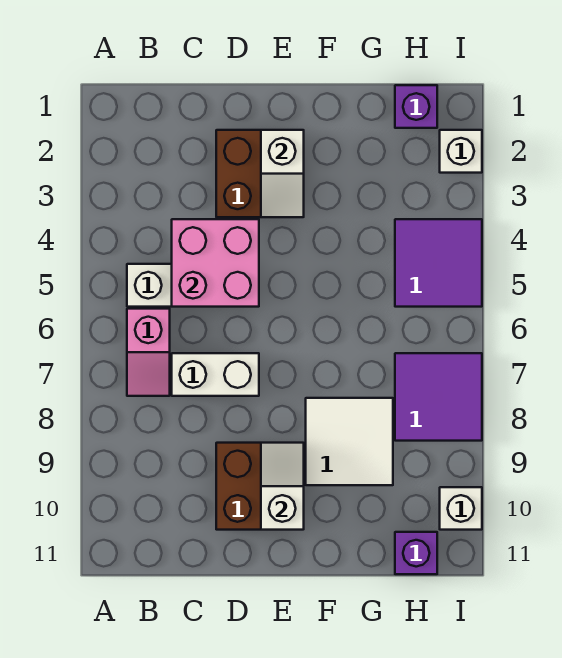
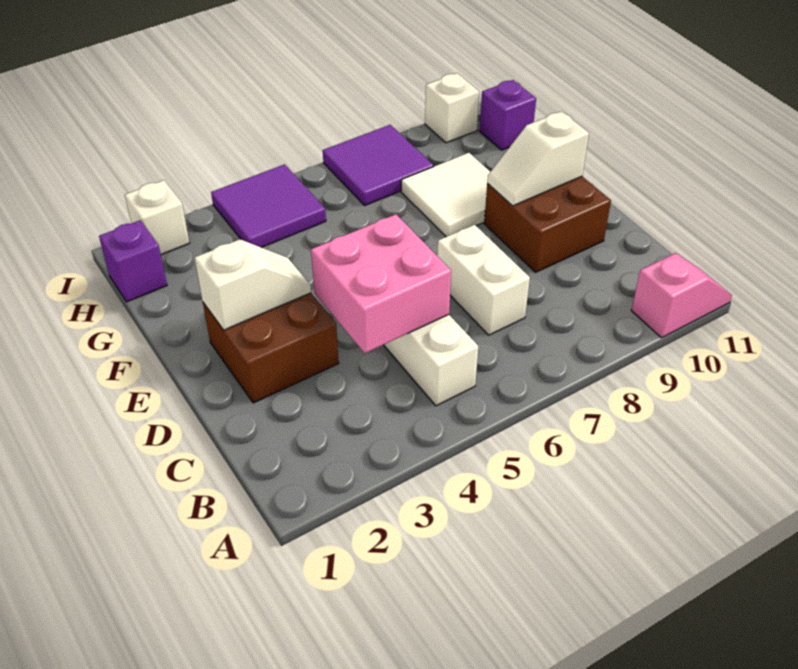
pink slope B6:B7 level 1 top 6 -> pink slope A10:A11 level 1 top 10

